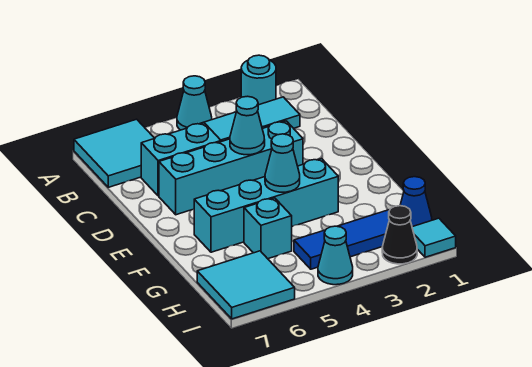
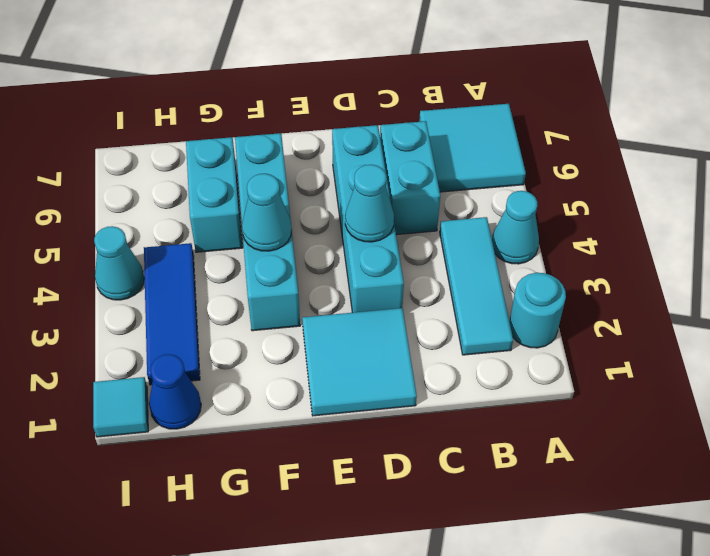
cyan brick G5 level 1 -> cyan brick G5:G6 level 1
cyan tile H6:I7 level 1 -> cyan tile D1:E2 level 1
black cone I2 level 1 -> none

